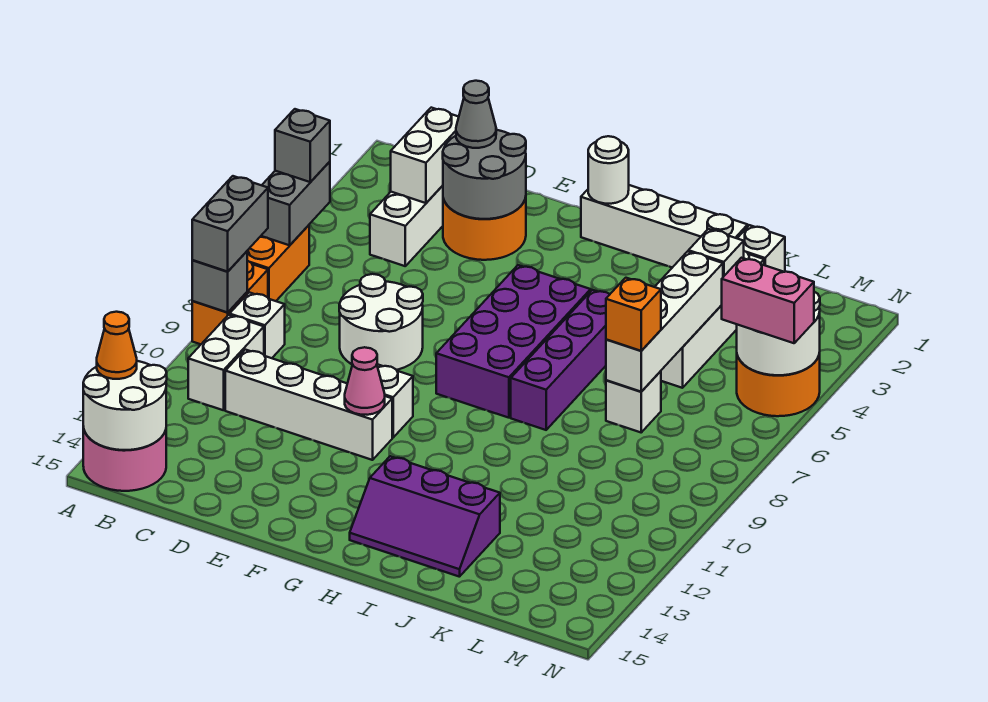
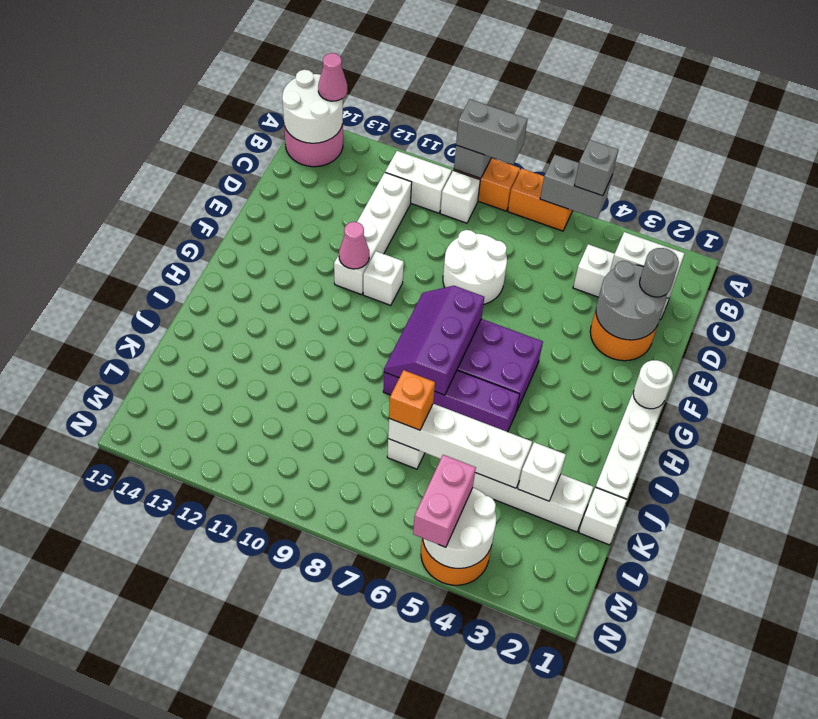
orange cone A14 level 3 -> pink cone A14 level 3
grey cone D2 level 3 -> grey round brick D2 level 3
purple slope H13:J14 level 1 top 13 -> purple slope G7:I8 level 2 top 7

